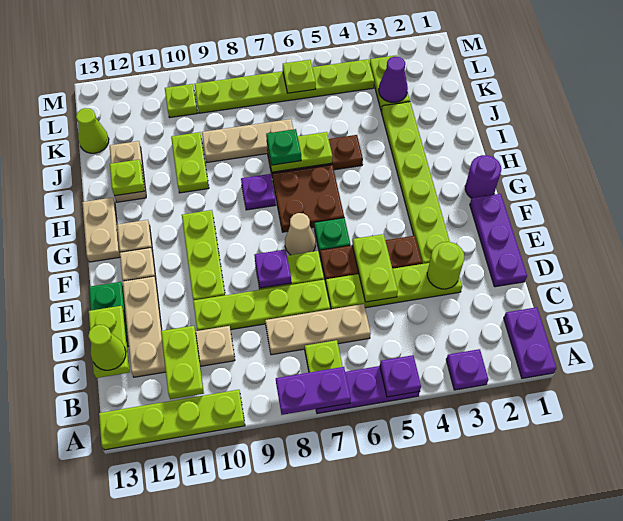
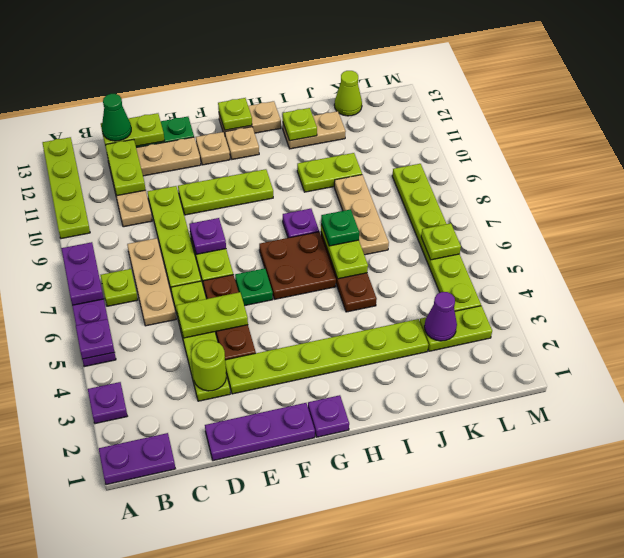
lime plate B11:C11 level 2 -> lime plate C11:C12 level 2
lime cone C13 level 3 -> green cone C13 level 3
tan cone F7 level 1 -> none
purple round brick G1 level 1 -> purple plate G1 level 1
lime plate L10 level 1 -> lime plate G13 level 2

